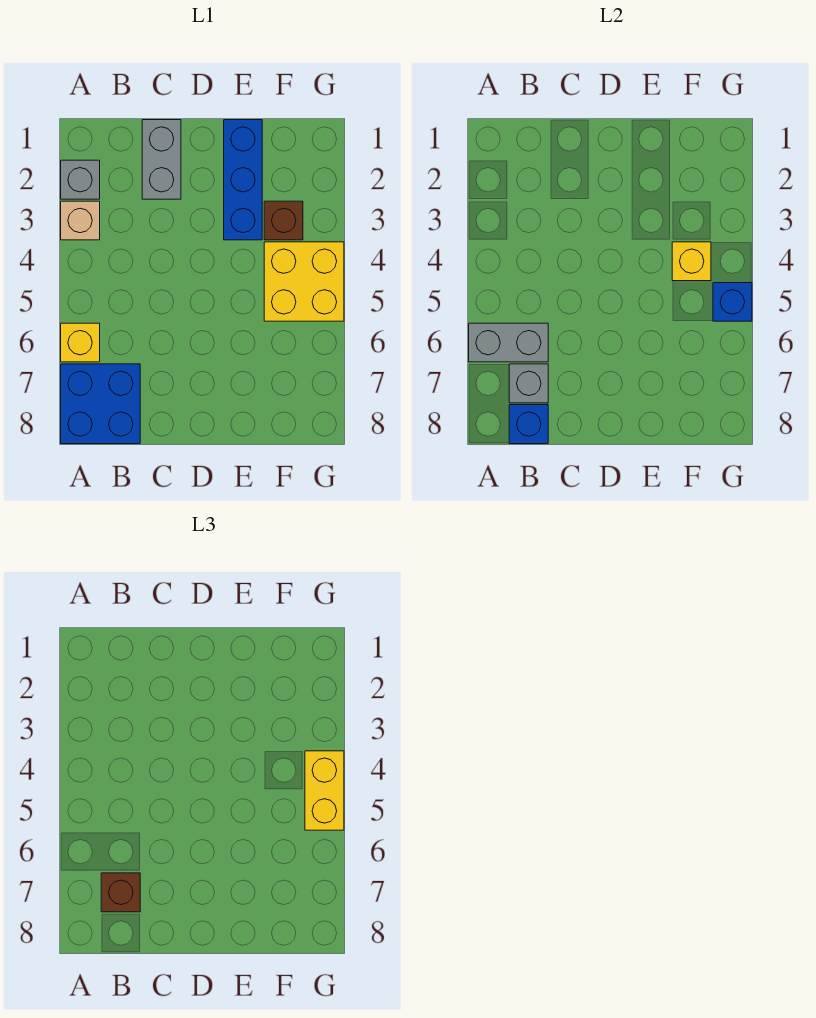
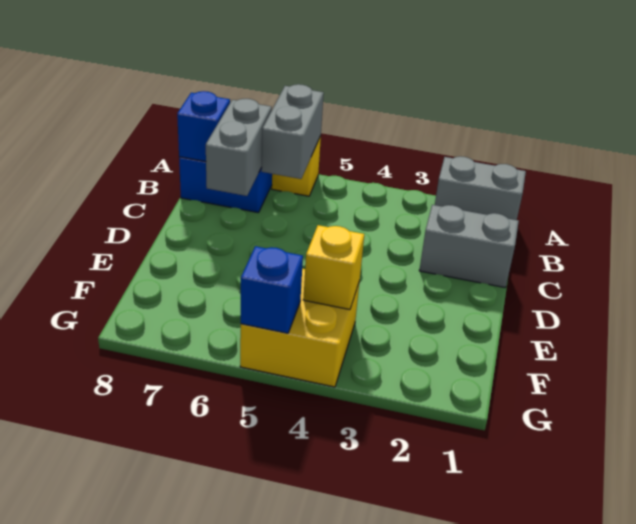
grey brick A2 level 1 -> grey brick A1:A2 level 1
tan brick A3 level 1 -> none
grey brick B7 level 2 -> grey brick B7:C7 level 2
brown brick B7 level 3 -> none
blue brick E1:E3 level 1 -> none
brown brick F3 level 1 -> none
yellow brick G4:G5 level 3 -> none

